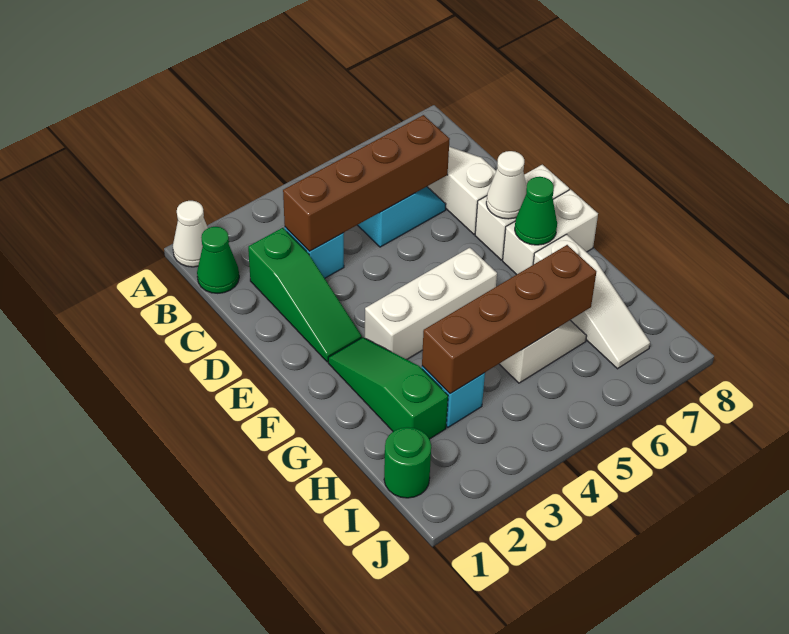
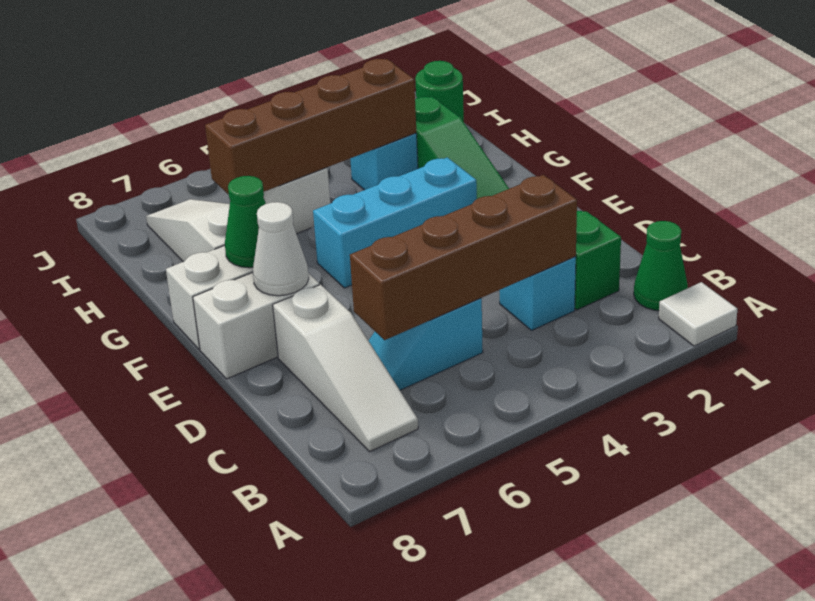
white cone A1 level 1 -> white tile A1 level 1
white brick F3:F5 level 1 -> cyan brick F3:F5 level 1

